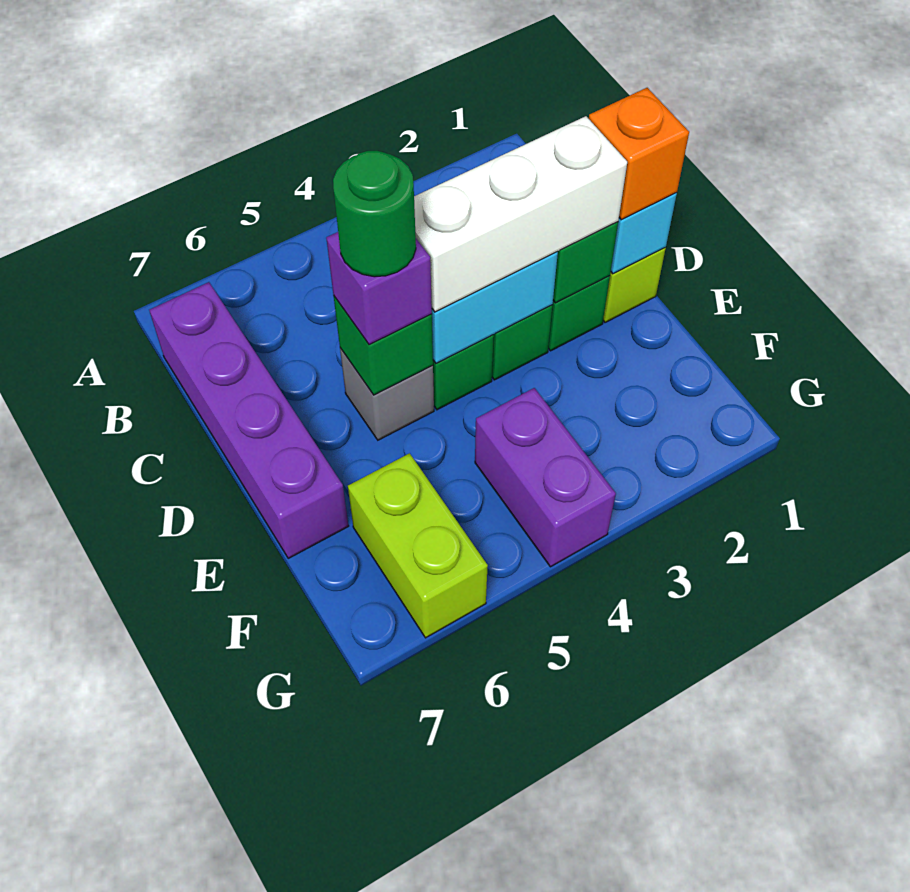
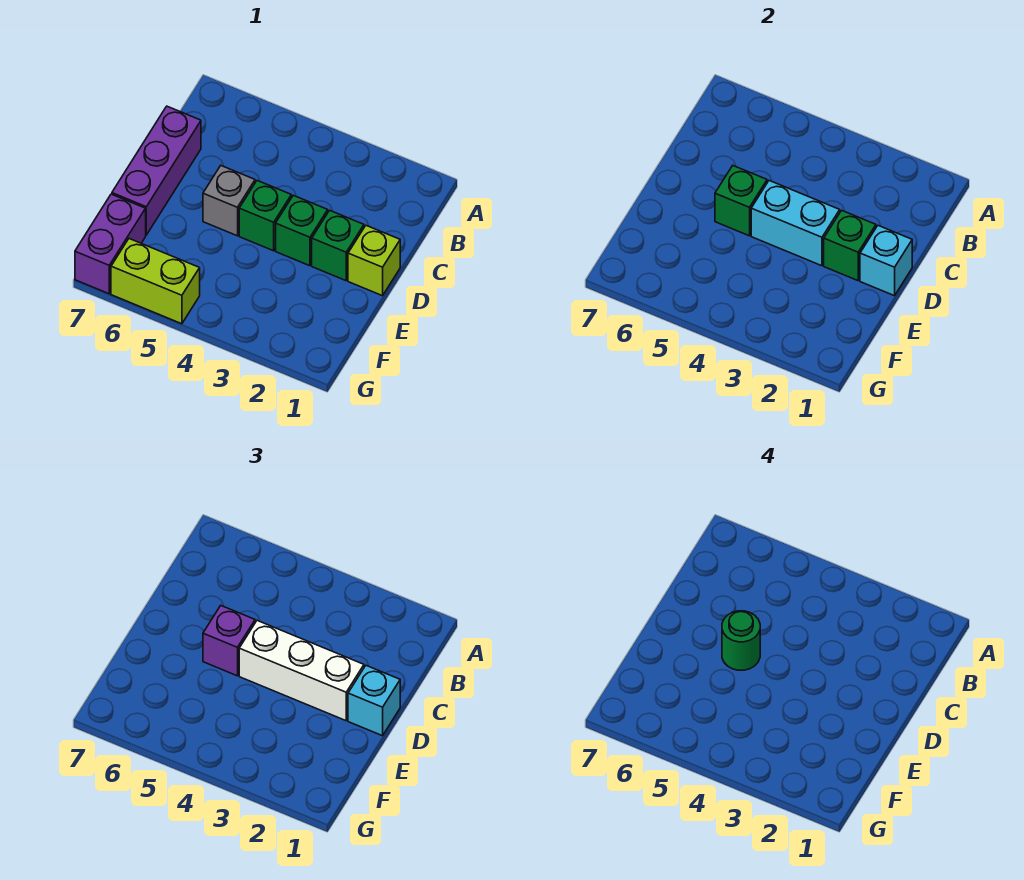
purple brick B7:E7 level 1 -> purple brick C7:E7 level 1
orange brick D1 level 3 -> cyan brick D1 level 3
purple brick F4:G4 level 1 -> purple brick F7:G7 level 1
lime brick F6:G6 level 1 -> lime brick G5:G6 level 1

